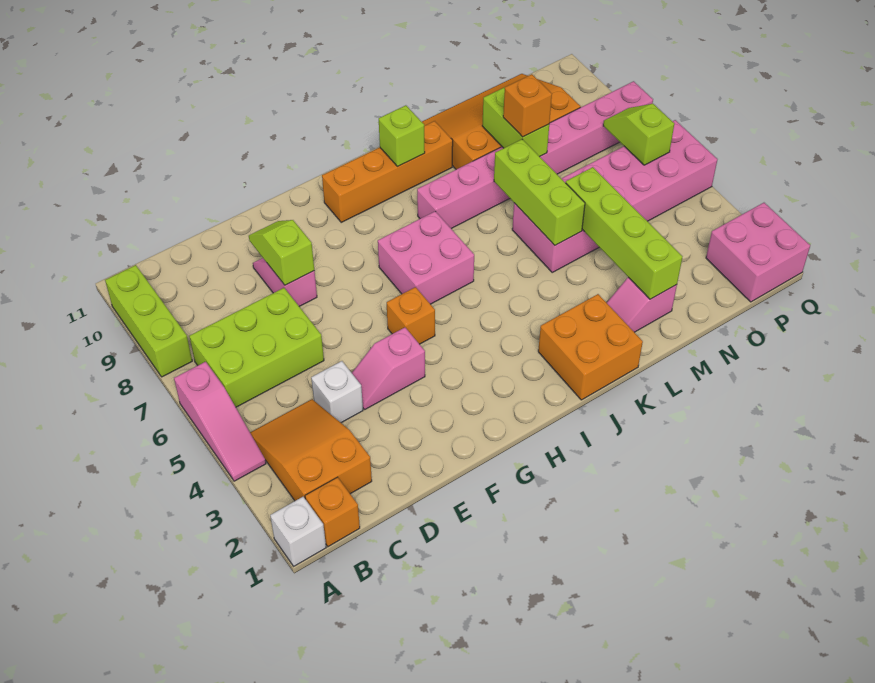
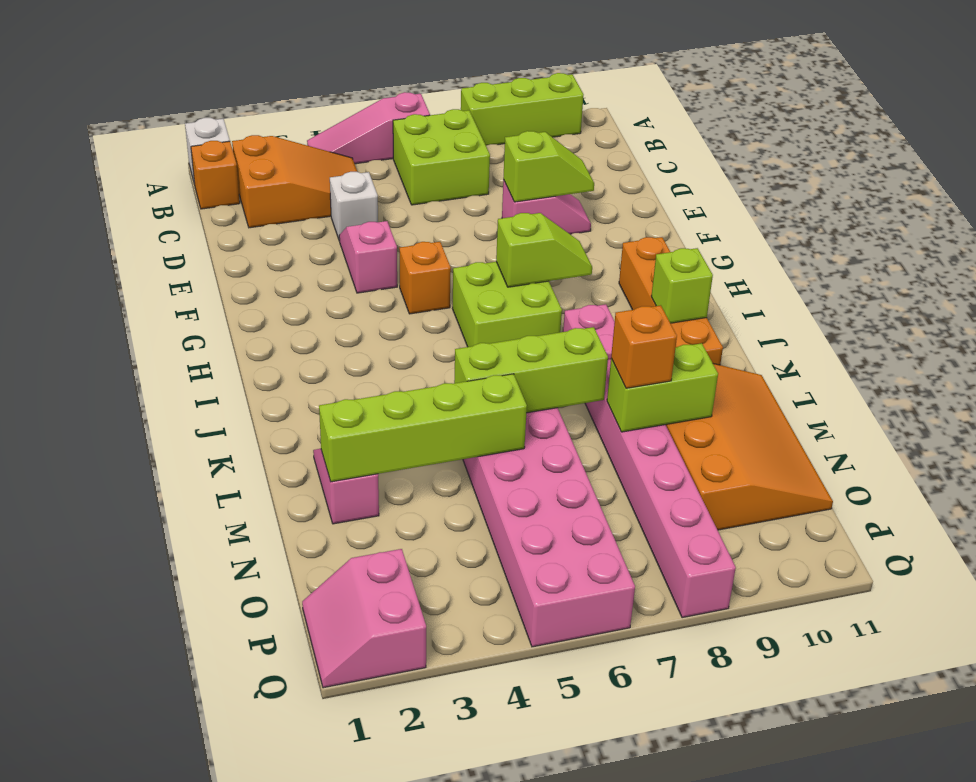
lime brick B6:D7 level 1 -> lime brick B6:C7 level 1
pink brick H6:I7 level 1 -> lime brick H6:I7 level 1
orange brick J1:K2 level 1 -> none
pink brick P1:Q2 level 1 -> pink slope P1:Q2 level 1 top 2
lime slope P6:P7 level 2 top 6 -> lime slope H7:H8 level 2 top 7

